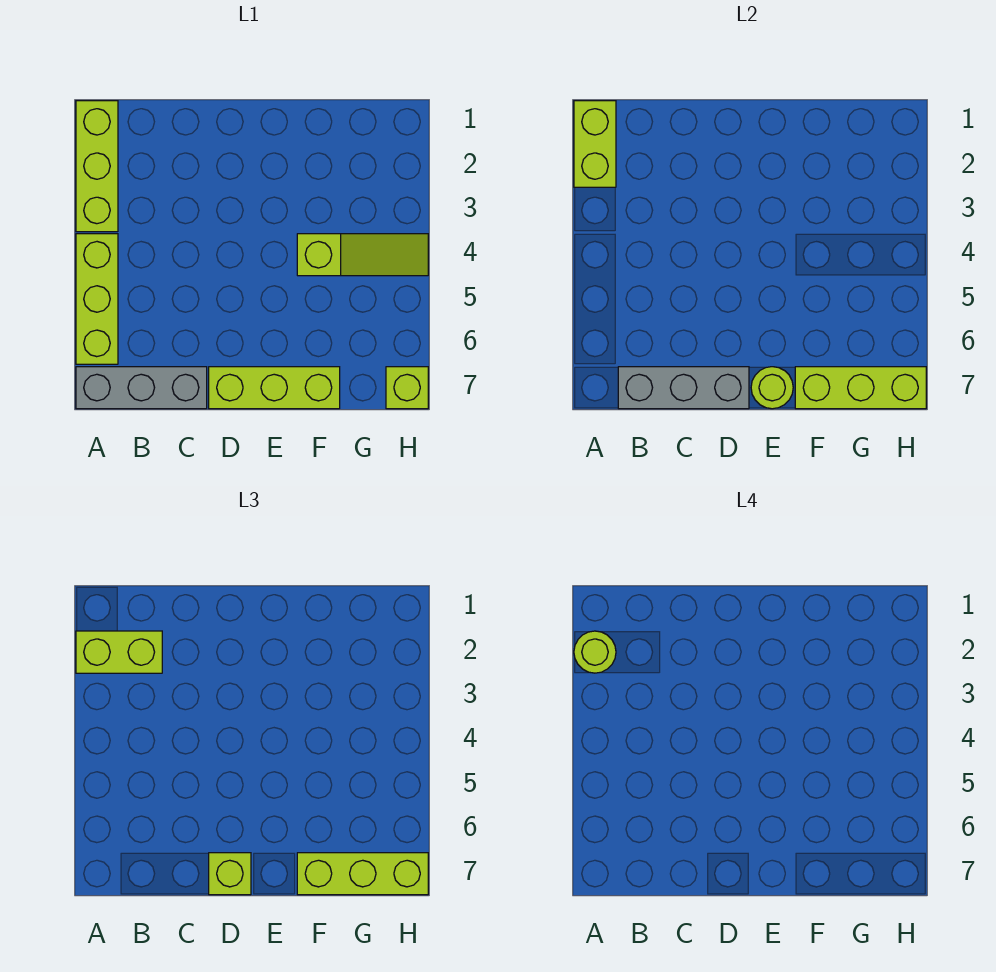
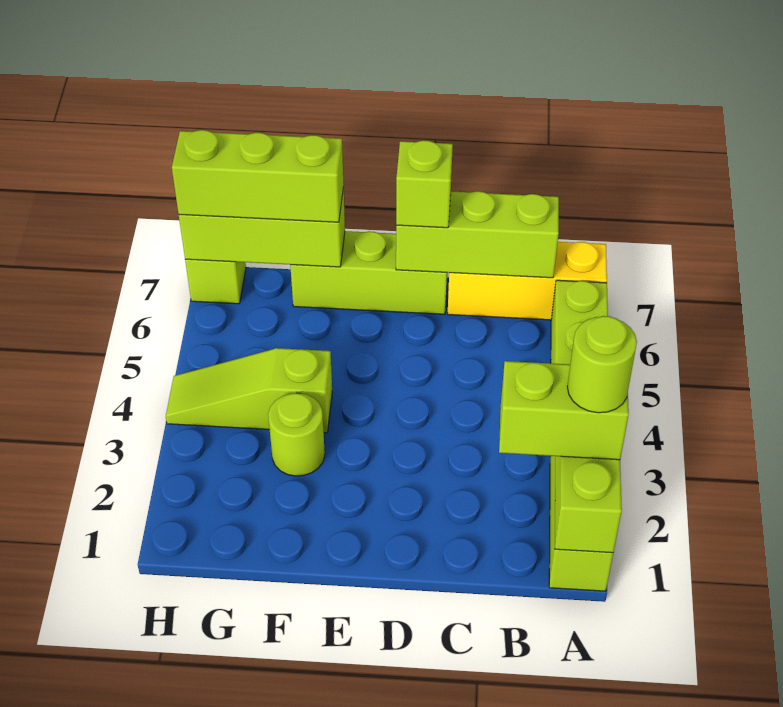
grey brick A7:C7 level 1 -> yellow brick A7:C7 level 1
grey brick B7:D7 level 2 -> lime brick B7:D7 level 2
lime round brick E7 level 2 -> lime round brick F3 level 1

